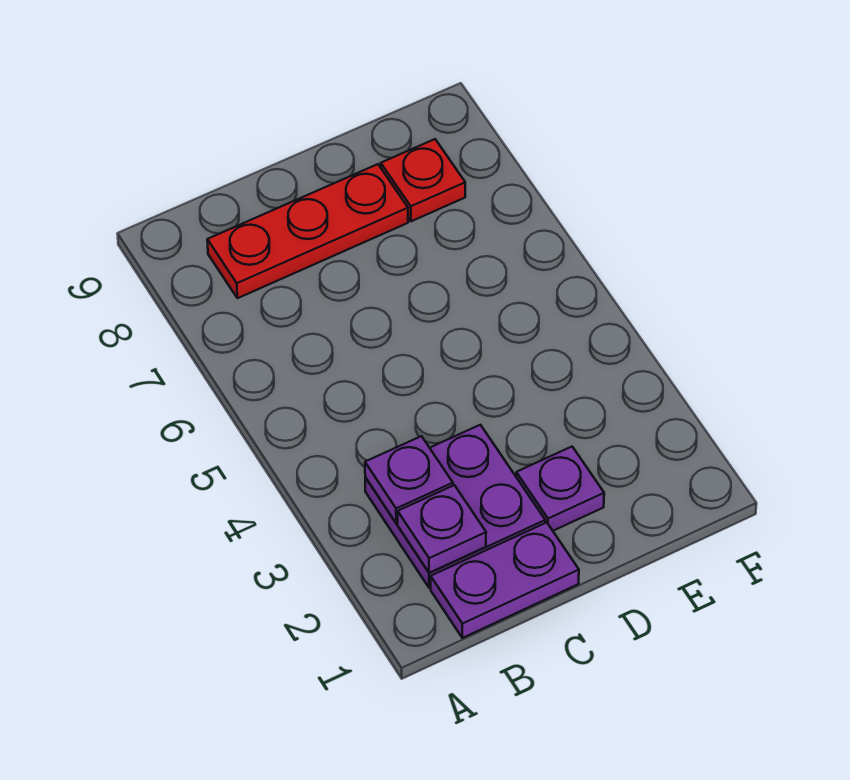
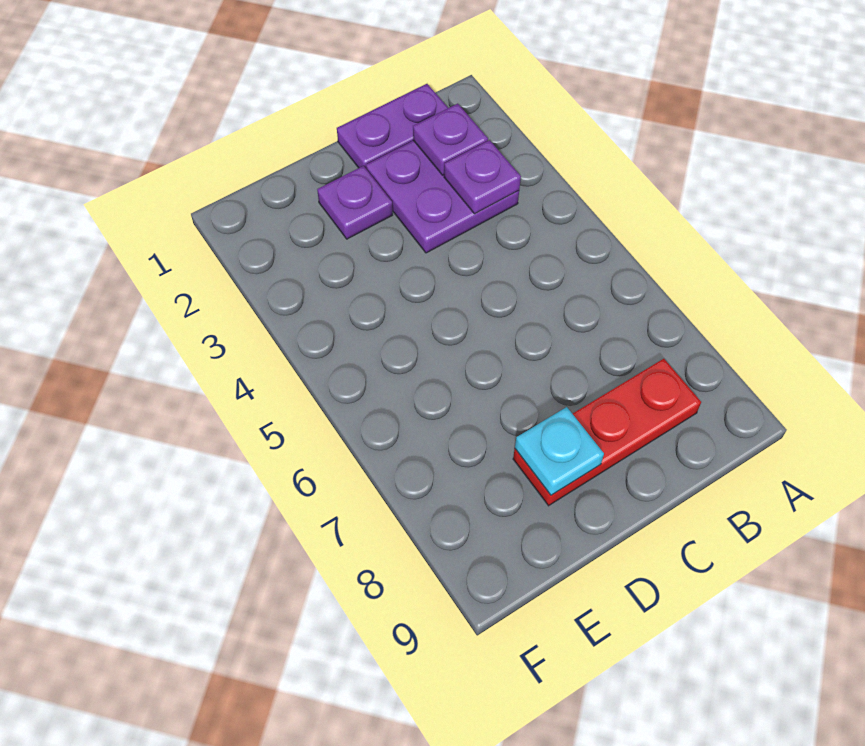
none -> cyan plate D8 level 2
red plate E8 level 1 -> none

